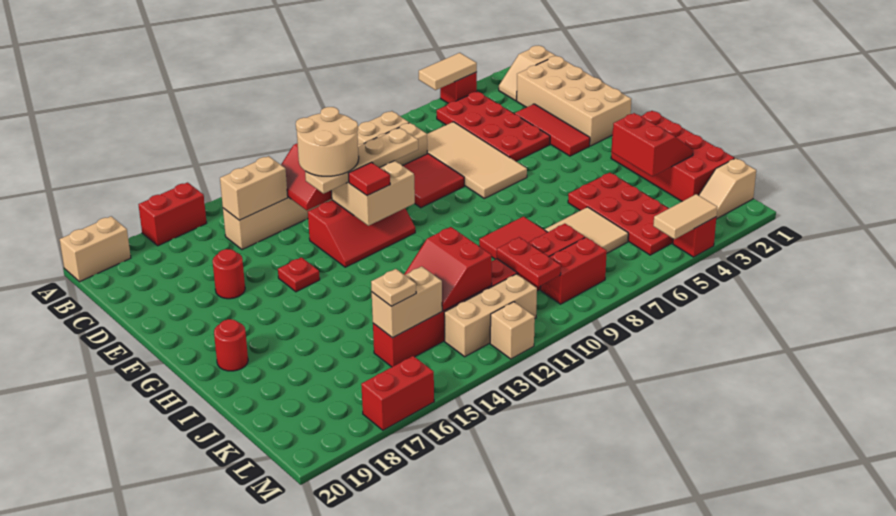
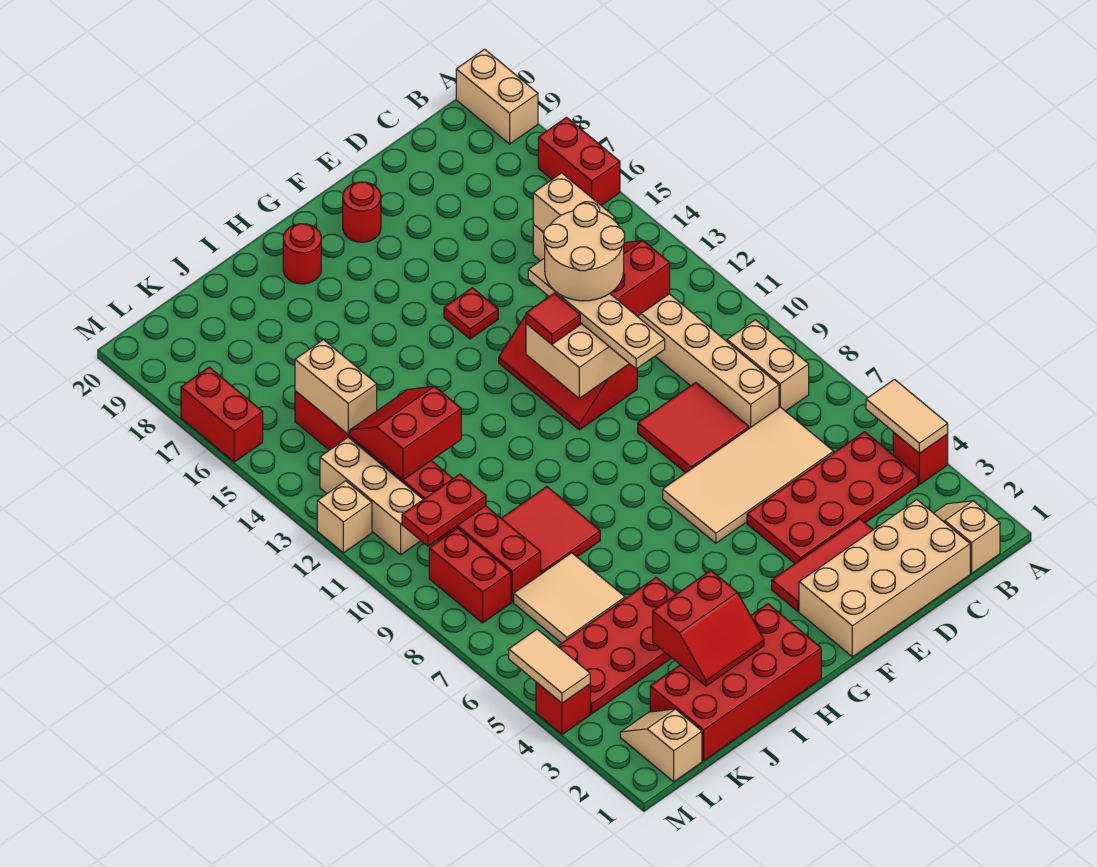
red round brick E17 level 1 -> red round brick F19 level 1
tan plate K15 level 3 -> none

